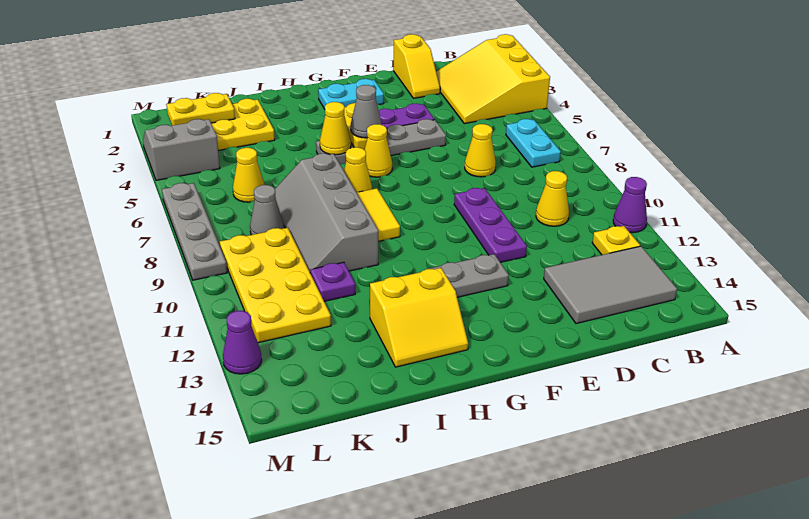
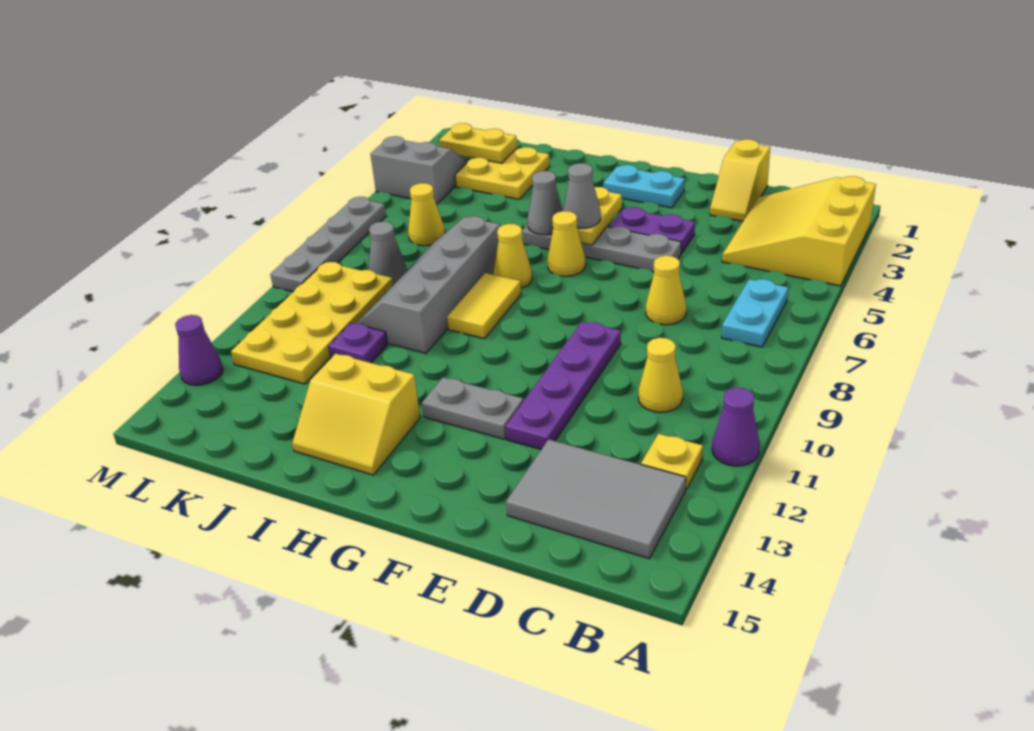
purple plate E9:E11 level 1 -> purple plate E9:E12 level 1
yellow cone H5 level 2 -> grey cone H5 level 2

